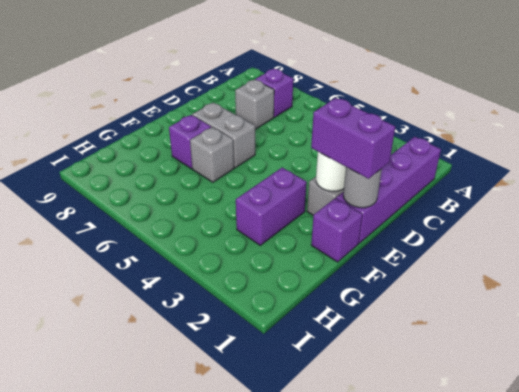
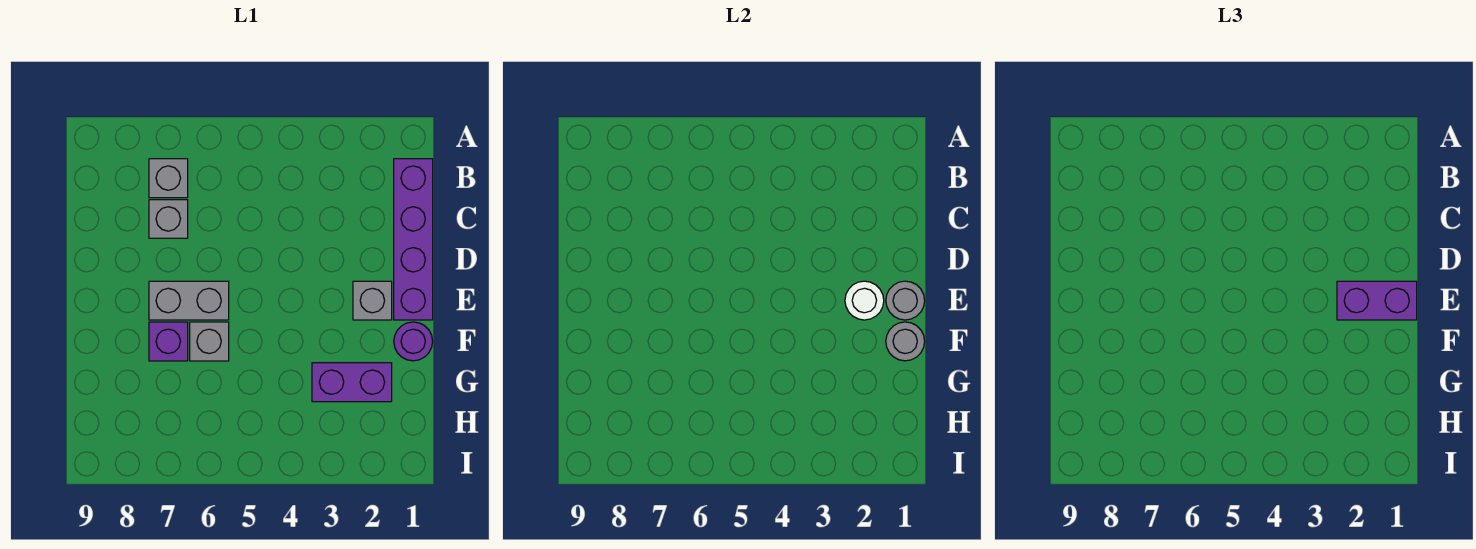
purple brick B7 level 1 -> grey brick B7 level 1
purple brick F1 level 1 -> purple round brick F1 level 1
none -> grey round brick F1 level 2
purple brick F3:G3 level 1 -> purple brick G2:G3 level 1

